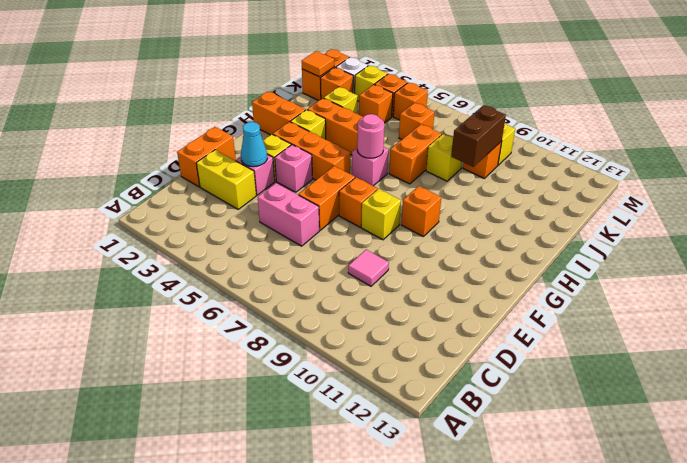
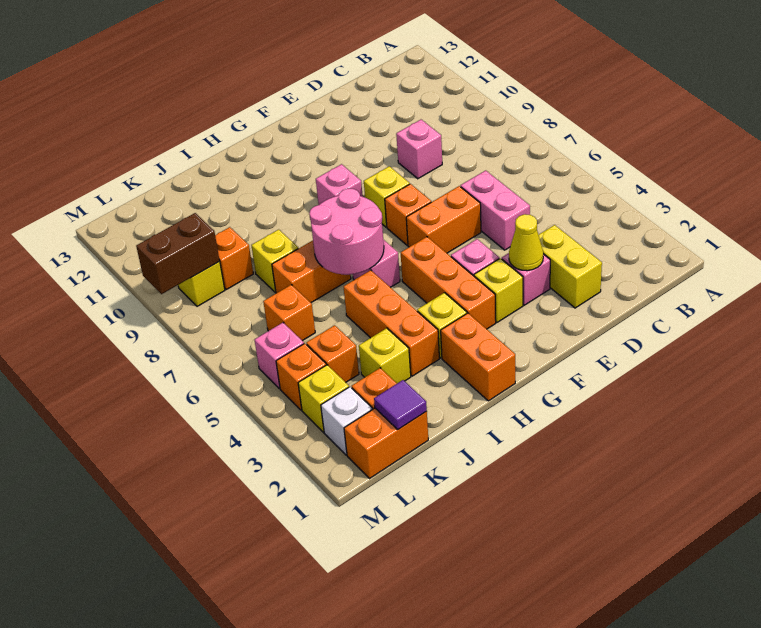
orange brick D1:E1 level 1 -> none
pink tile D9 level 1 -> pink brick D9 level 1
cyan cone E3 level 2 -> yellow cone E3 level 2
orange brick G9 level 1 -> pink brick G9 level 1
pink round brick H6 level 2 -> pink round brick H6:I7 level 2
brown brick J9:K9 level 2 -> brown brick L9:M9 level 2
orange tile K1 level 2 -> purple tile K1 level 2
orange brick L5 level 1 -> pink brick L5 level 1

